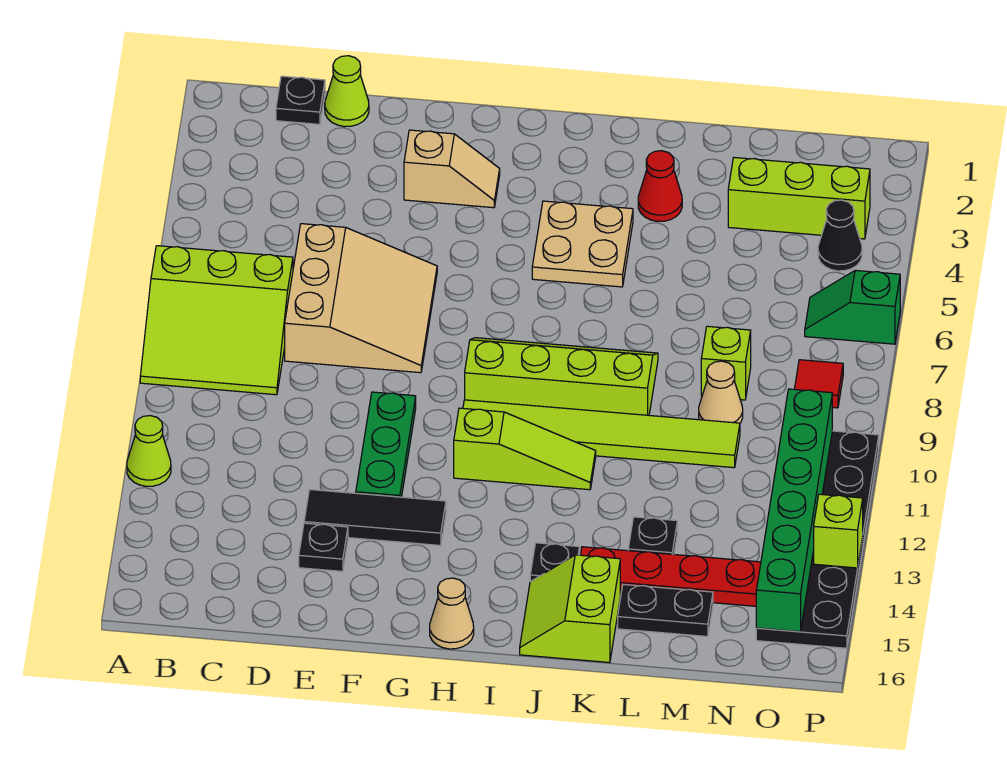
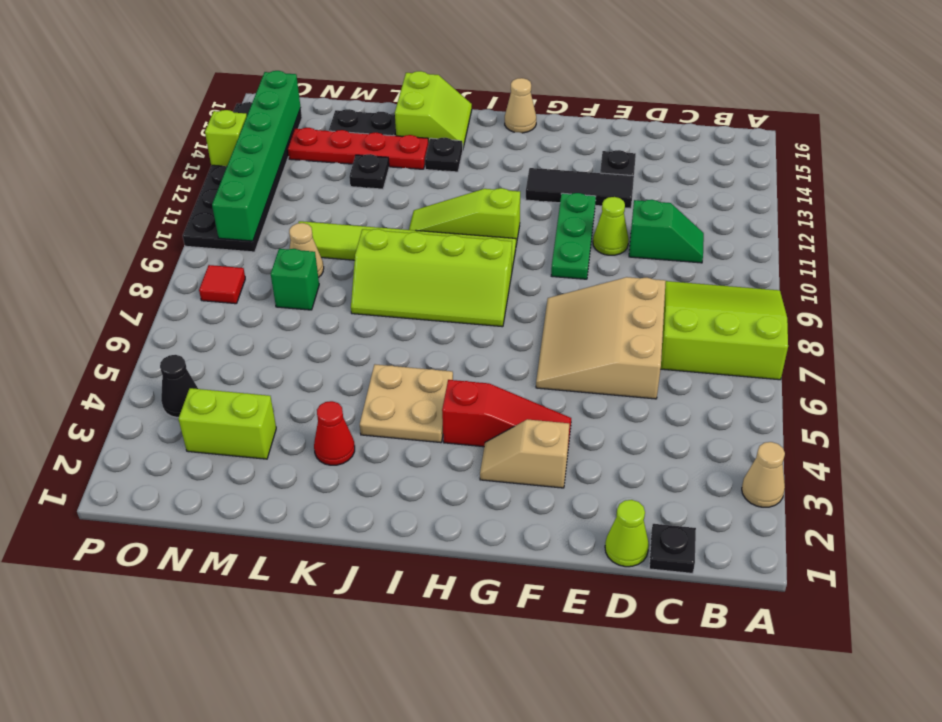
none -> tan cone A3 level 1
lime cone A12 level 1 -> lime cone E11 level 1
none -> red slope F4:H4 level 1 top H
lime brick M3:O3 level 1 -> lime brick M3:N3 level 1
lime brick M8 level 1 -> green brick M8 level 1
green slope O6:P6 level 1 top P -> green slope C11:D11 level 1 top D

